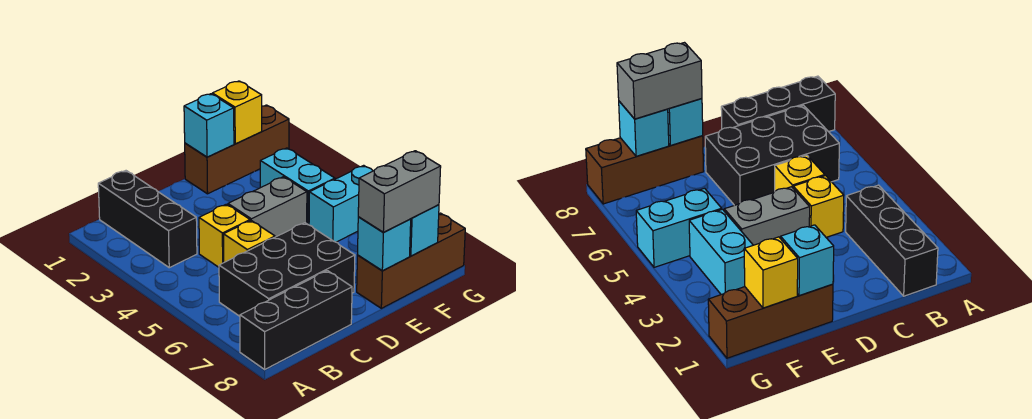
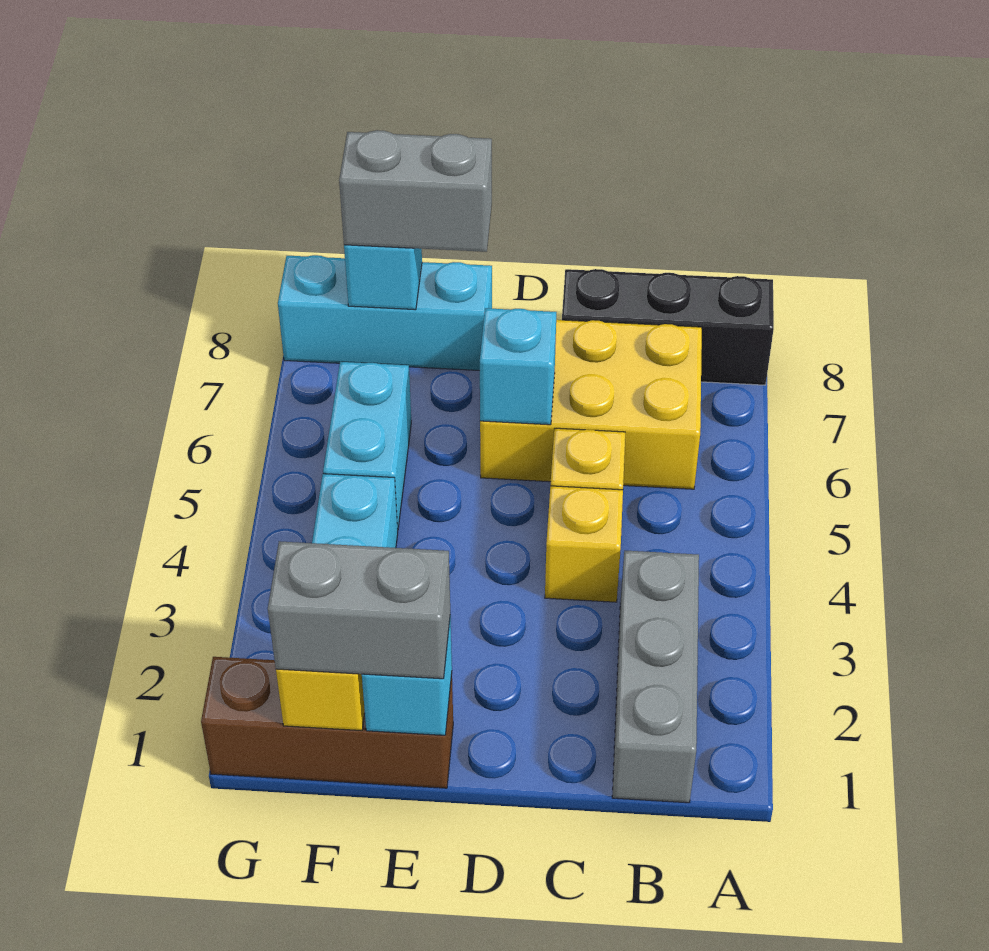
black brick B1:B3 level 1 -> grey brick B1:B3 level 1
black brick B6:D7 level 1 -> yellow brick B6:D7 level 1
grey brick D4:E4 level 1 -> grey brick E1:F1 level 3
brown brick E8:G8 level 1 -> cyan brick E8:G8 level 1
cyan brick E8 level 2 -> cyan brick D6 level 2
cyan brick F5:G5 level 1 -> cyan brick F5:F6 level 1

